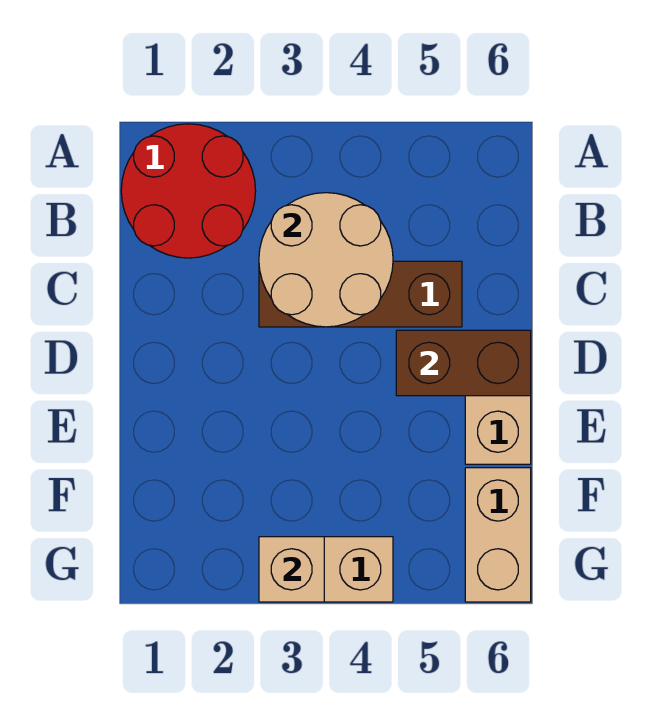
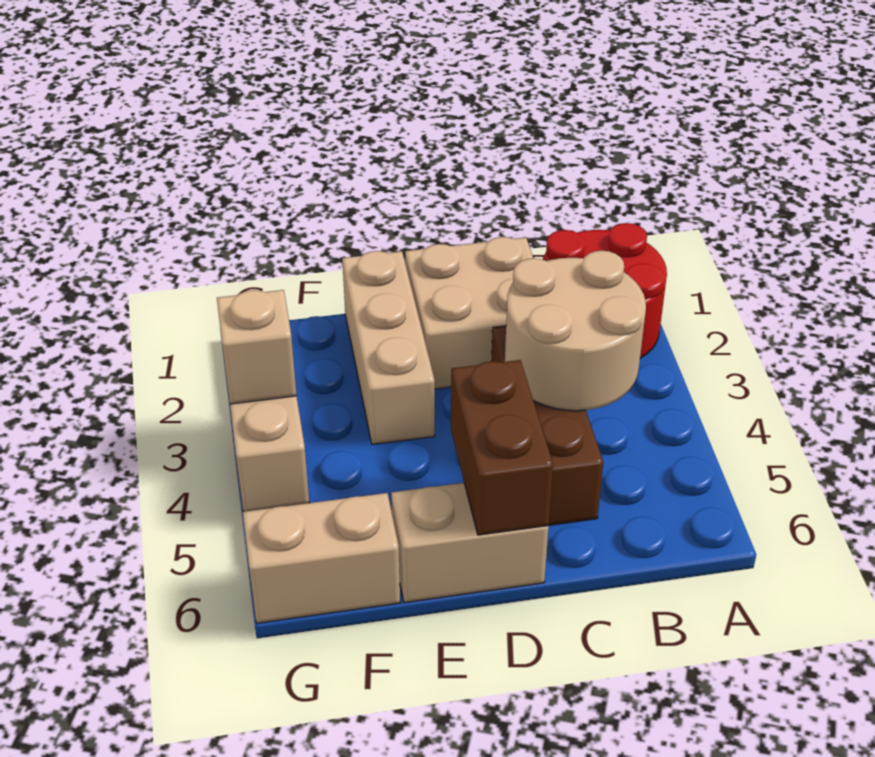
none -> tan brick C1:D2 level 1
none -> tan brick E1:E3 level 1

